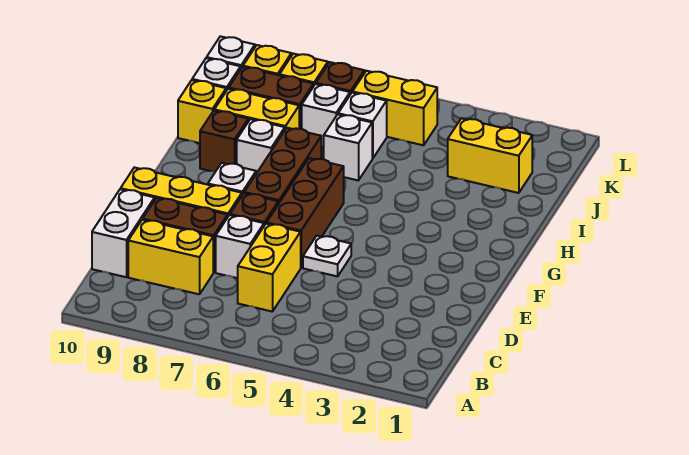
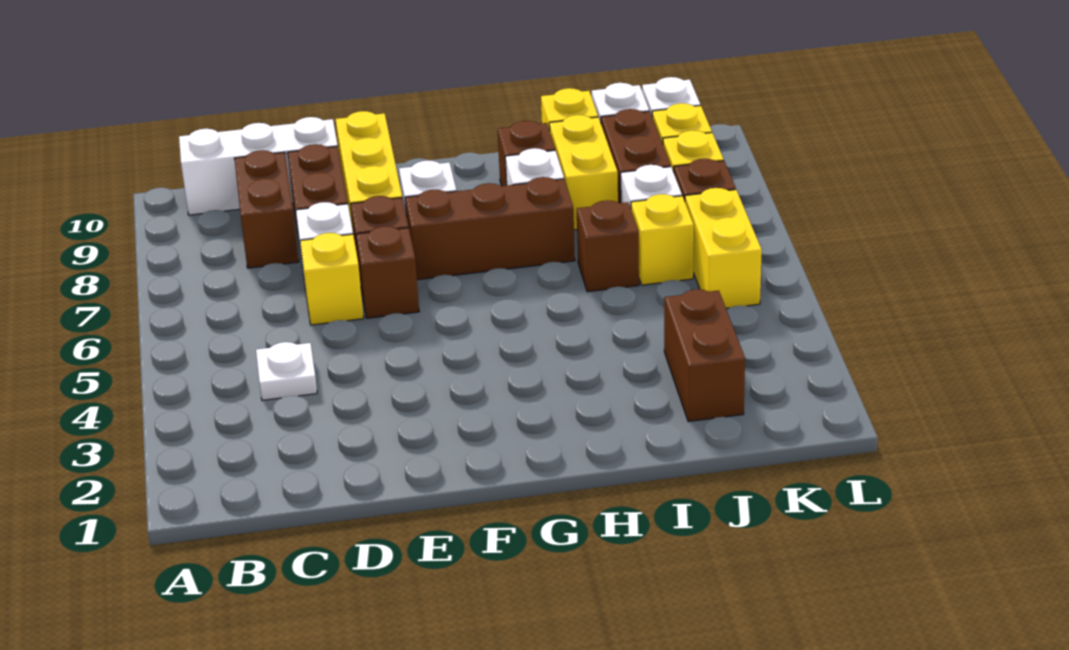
yellow brick C6:D6 level 1 -> yellow brick D6 level 1
yellow brick C8:C9 level 1 -> brown brick C8:C9 level 1
white brick C10:D10 level 1 -> white brick B10:D10 level 1
white plate E5 level 1 -> white plate C4 level 1
brown brick E6:G6 level 1 -> brown brick E6 level 1
white brick I6 level 1 -> brown brick I6 level 1
yellow brick J2:J3 level 1 -> brown brick J2:J3 level 1
white brick J6 level 1 -> yellow brick J6 level 1

